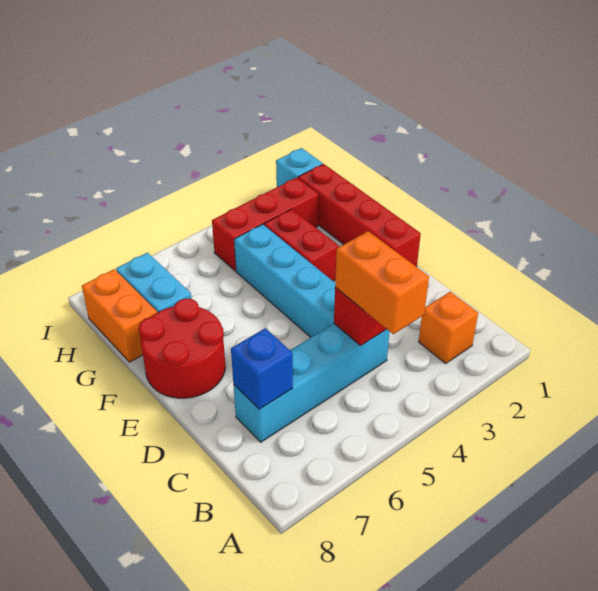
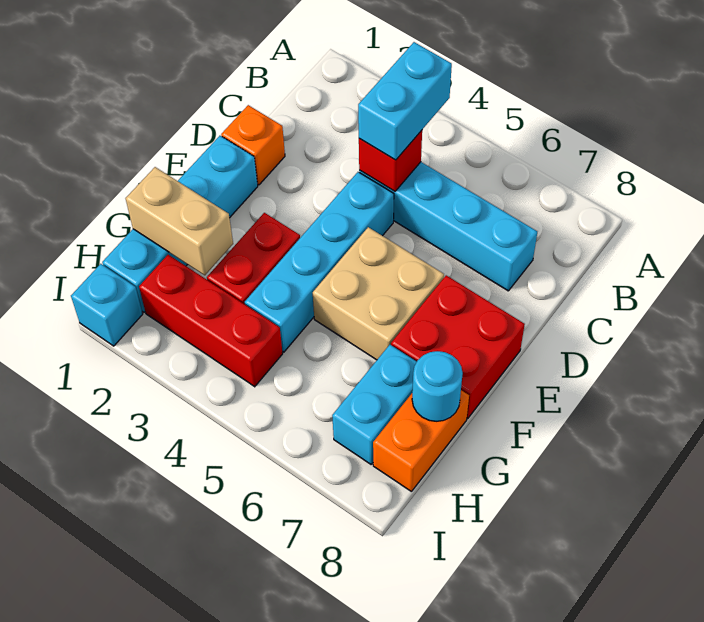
orange brick B2 level 1 -> orange brick D1 level 1
orange brick B4:C4 level 3 -> cyan brick B4:C4 level 3
blue brick C7 level 2 -> none
red brick E1:H1 level 1 -> cyan brick E1:H1 level 1
none -> tan brick E5:F6 level 1
red round brick E7:F8 level 1 -> red brick E7:F8 level 1
none -> tan brick G1:G2 level 2
none -> cyan round brick G8 level 2

